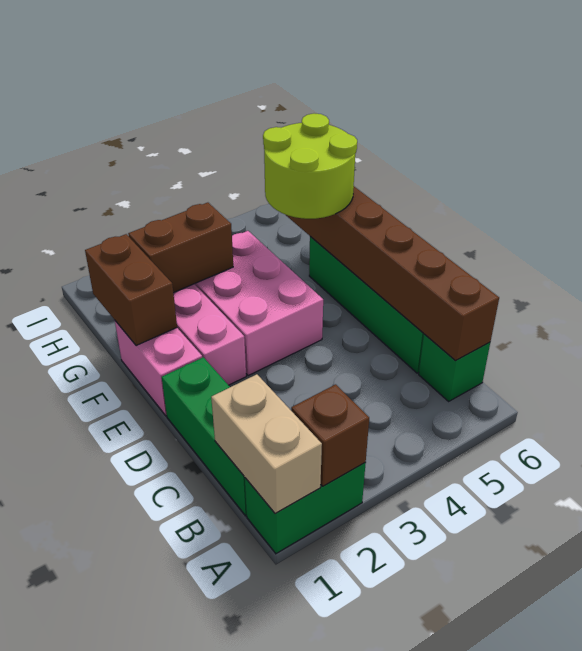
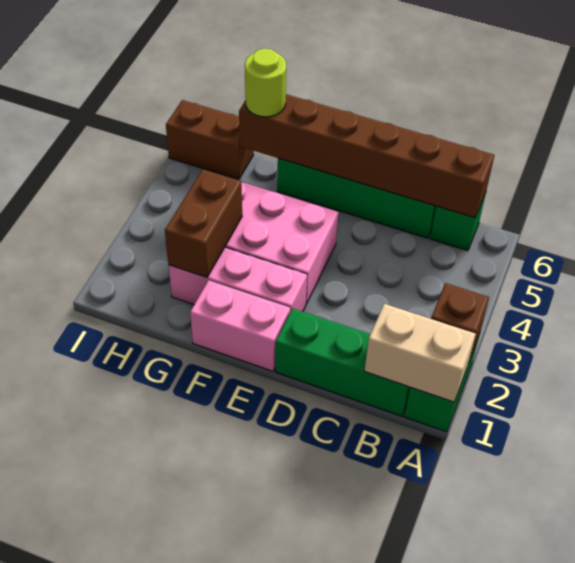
brown brick F1:G1 level 2 -> brown brick H6:I6 level 1
lime round brick F5:G6 level 3 -> lime round brick G6 level 3

